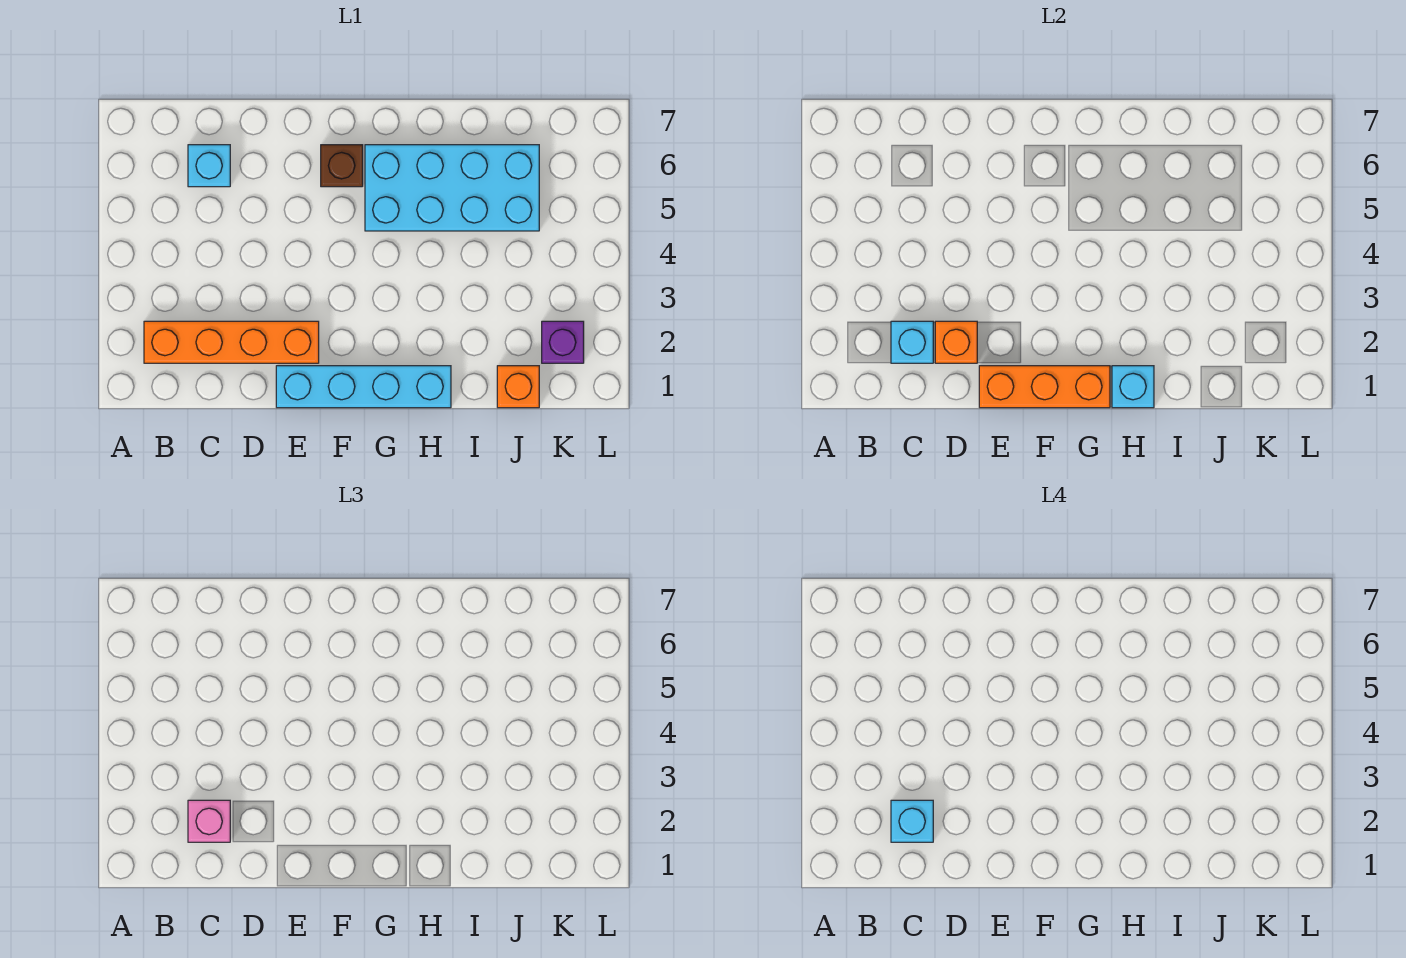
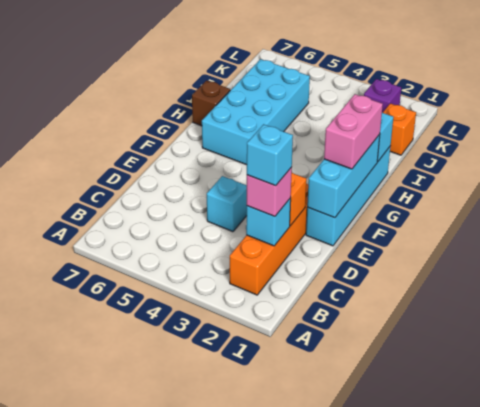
cyan brick C6 level 1 -> cyan brick D4 level 1
orange brick E1:G1 level 2 -> cyan brick E1:G1 level 2
none -> pink brick F1:G1 level 3
brown brick F6 level 1 -> brown brick H7 level 1

